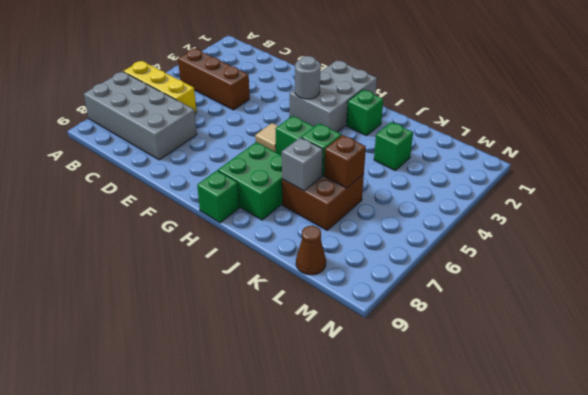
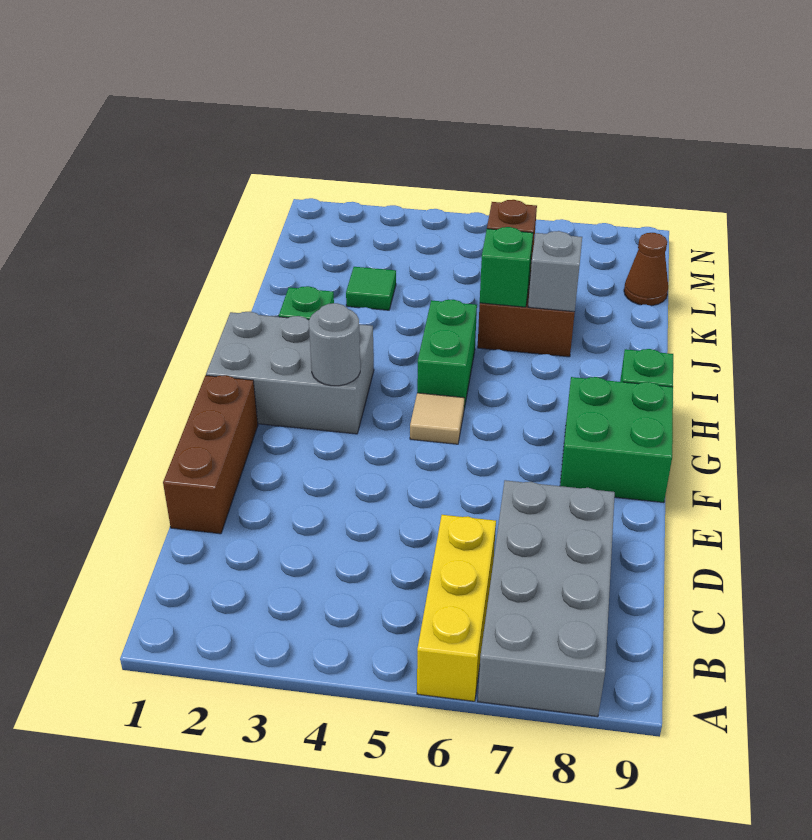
brown brick B4:D4 level 1 -> brown brick D1:F1 level 1
green brick H7:I8 level 1 -> green brick F8:G9 level 1
green brick K3 level 1 -> green tile K3 level 1

